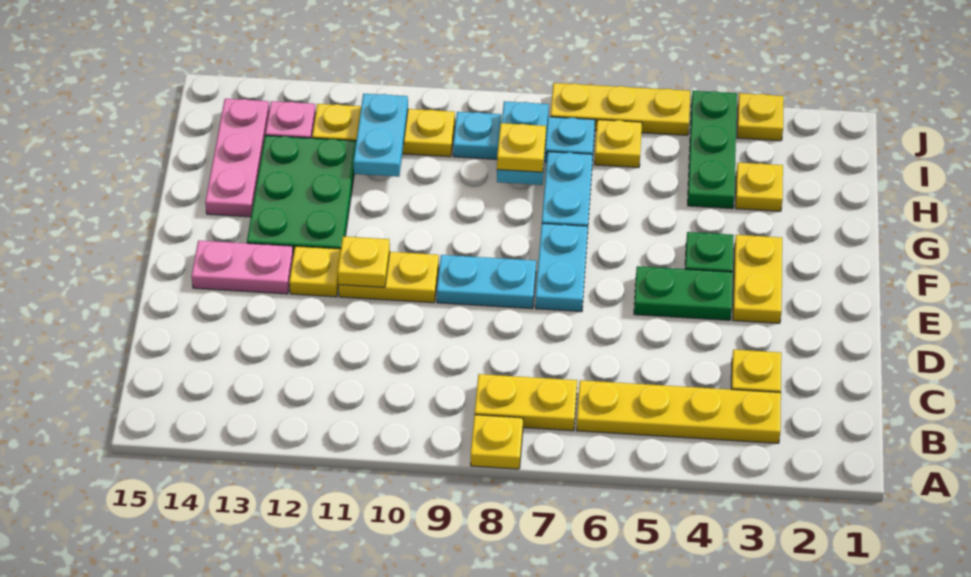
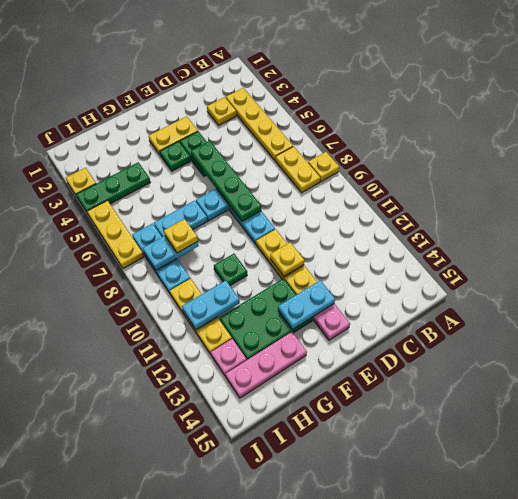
none -> green plate E5:E8 level 2
none -> cyan plate E13:F13 level 2
none -> green plate G10 level 1
yellow plate H3 level 1 -> none
yellow plate I6 level 1 -> none

